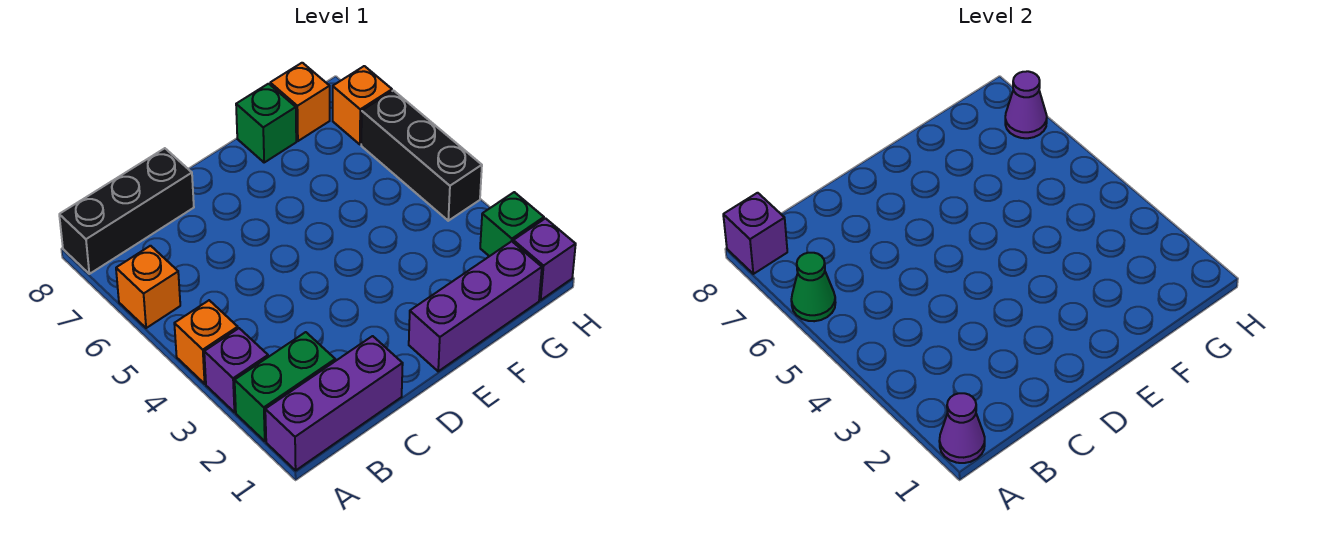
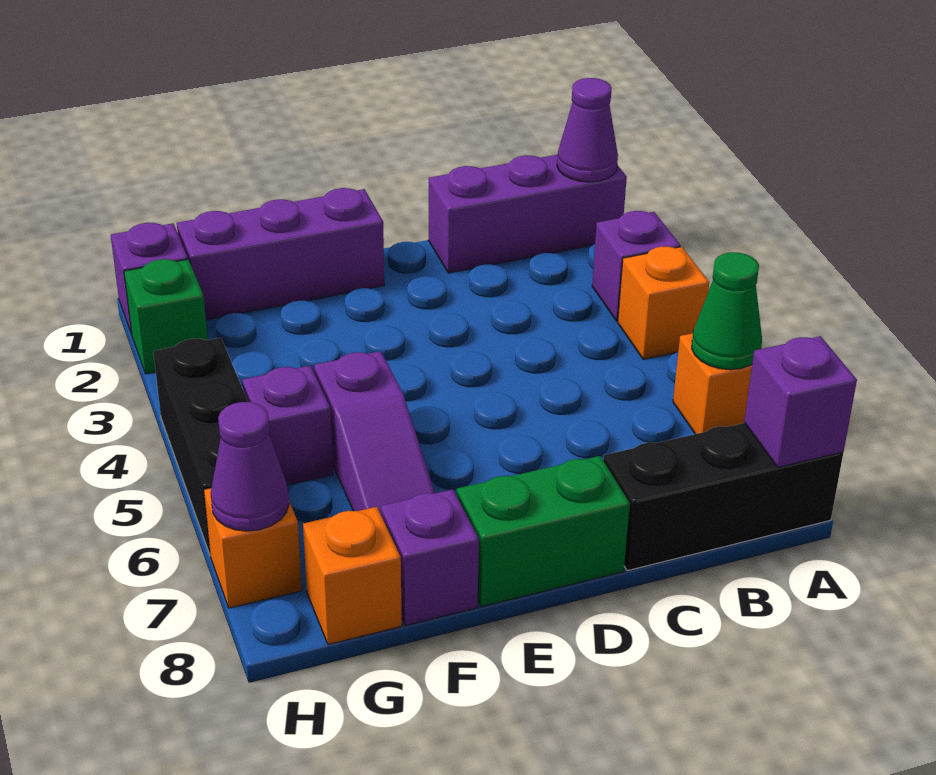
green brick A2:B2 level 1 -> green brick D8:E8 level 1
none -> purple slope F5:F7 level 1 top 5
green brick F8 level 1 -> purple brick F8 level 1
none -> purple brick G5 level 1

